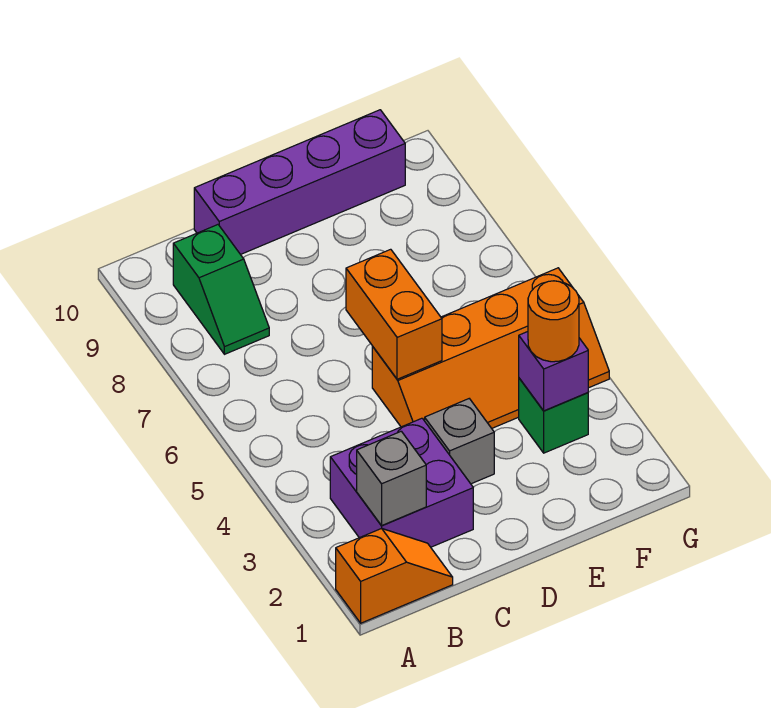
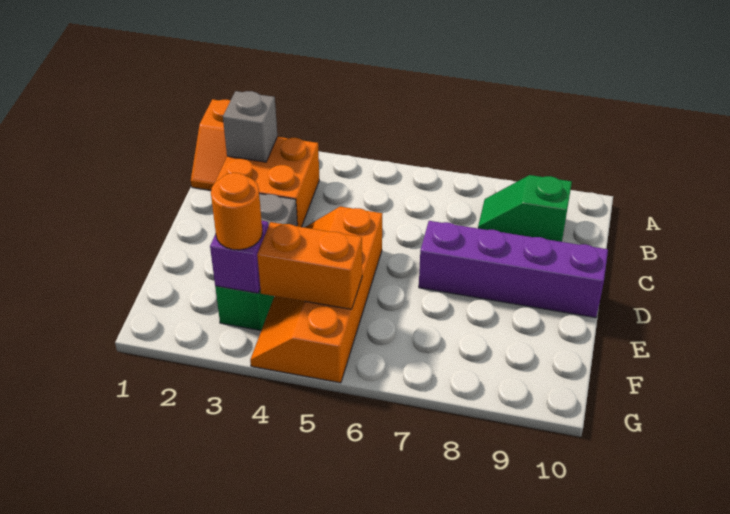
purple brick B2:C3 level 1 -> orange brick B2:C3 level 1
purple brick C10:F10 level 1 -> purple brick D7:D10 level 1
orange brick D5:D6 level 2 -> orange brick F4:F5 level 2

